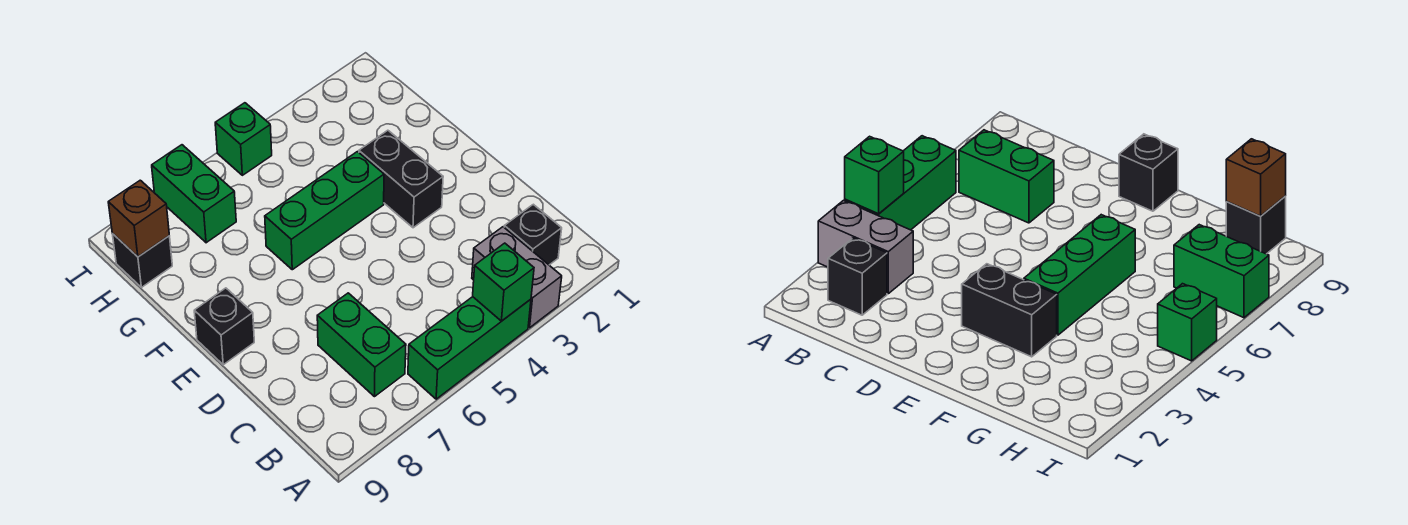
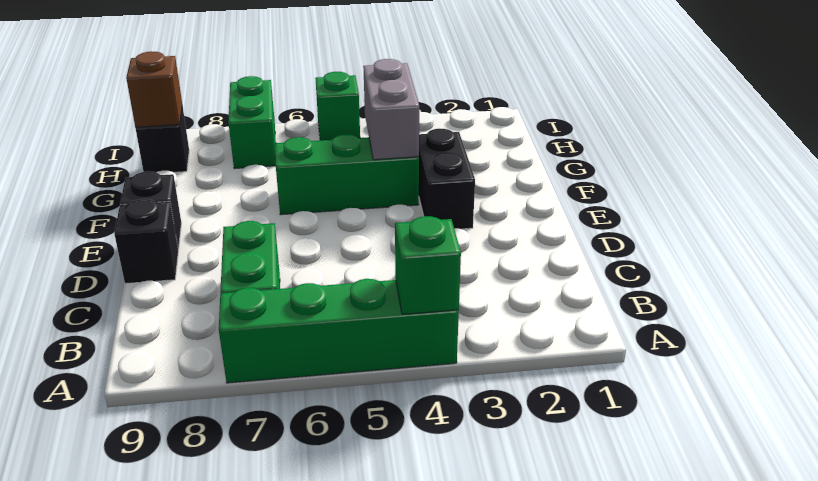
grey brick A3:B3 level 1 -> grey brick F4:G4 level 2
green brick A4:A6 level 1 -> green brick A4:A7 level 1
black brick B2 level 1 -> black brick D9 level 1

